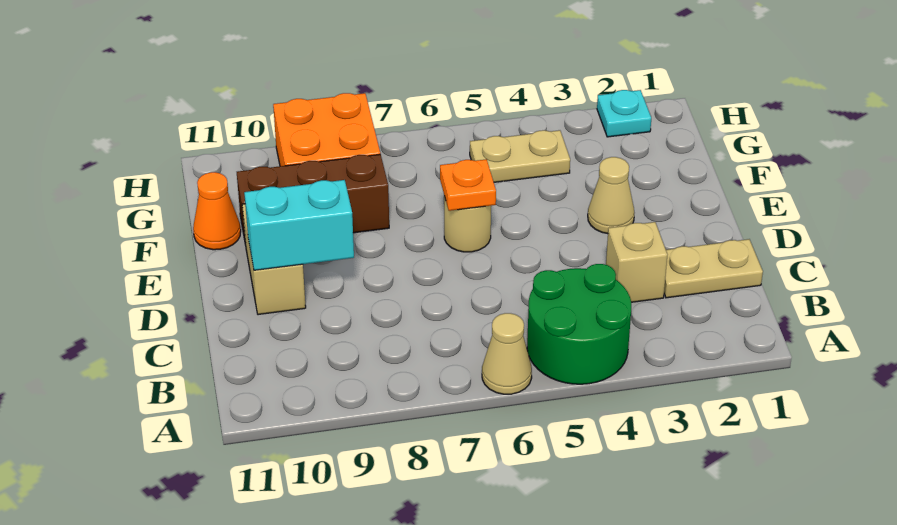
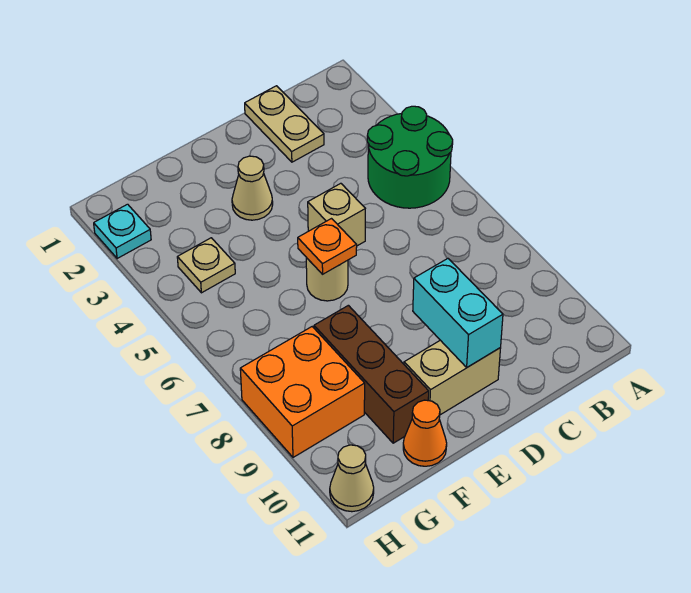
tan cone A6 level 1 -> tan cone H11 level 1
tan brick C3 level 1 -> tan brick D5 level 1
tan plate G4:G5 level 1 -> tan plate G4 level 1

